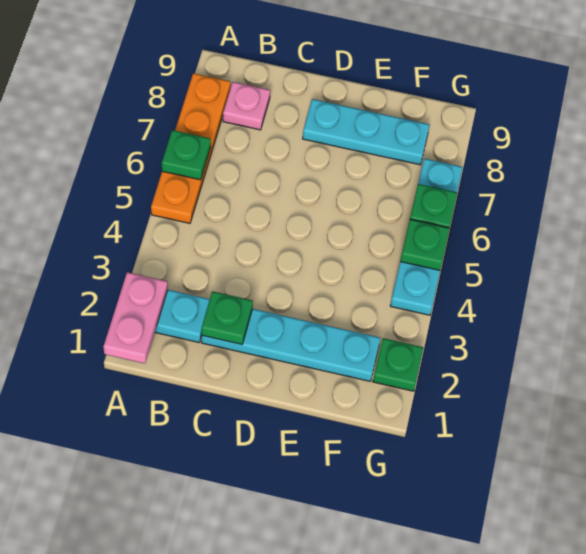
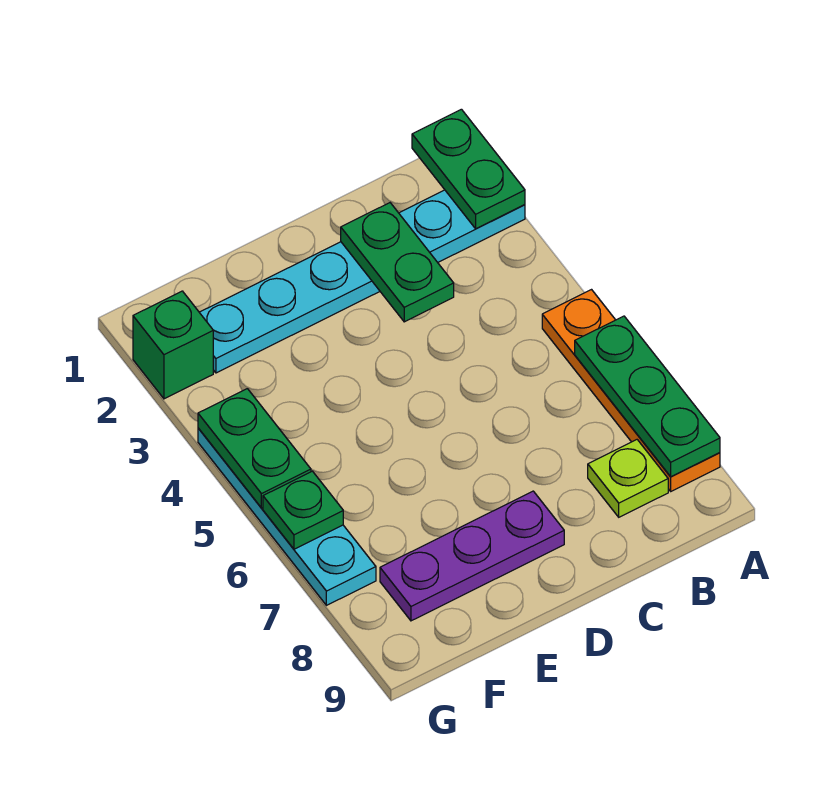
pink plate A1:A2 level 2 -> green plate A1:A2 level 2
green plate A6 level 2 -> green plate A6:A8 level 2
pink plate B8 level 1 -> lime plate B8 level 1
green plate C2 level 2 -> green plate C2:C3 level 2
cyan plate D8:F8 level 1 -> purple plate D8:F8 level 1
green plate G2 level 1 -> green brick G2 level 1
green plate G5 level 2 -> green plate G4:G5 level 2

